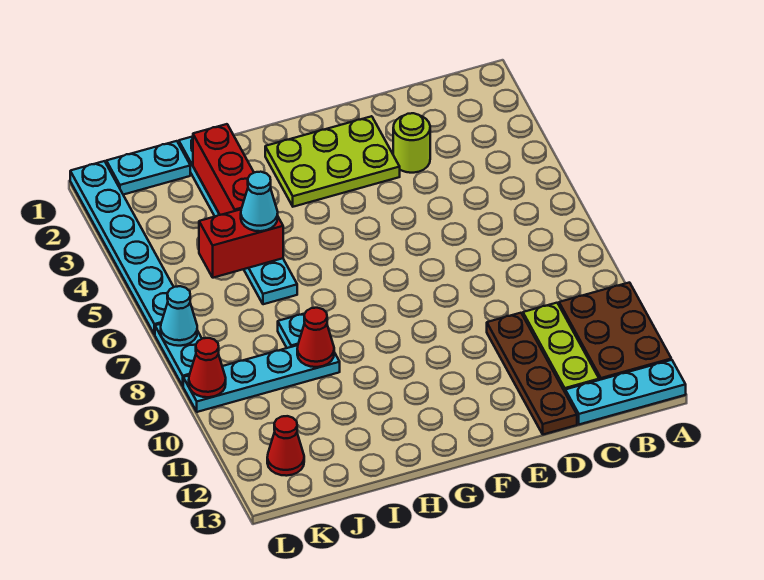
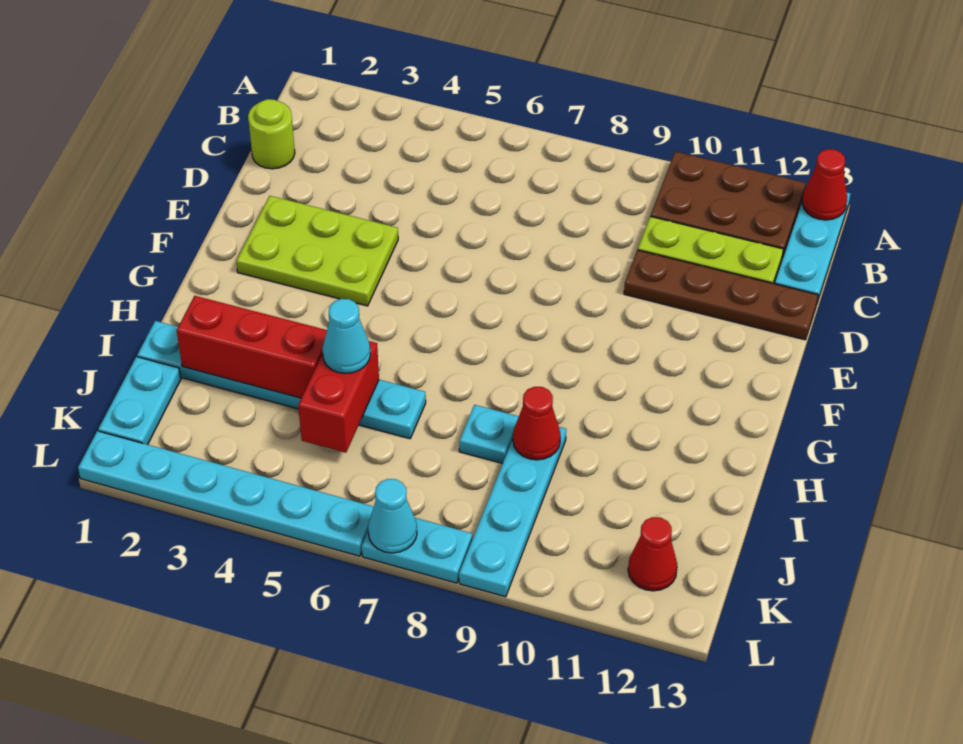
lime round brick D3 level 1 -> lime round brick C1 level 1
lime plate E2:G3 level 1 -> lime plate E2:F4 level 1
red cone L9 level 2 -> red cone A13 level 2

